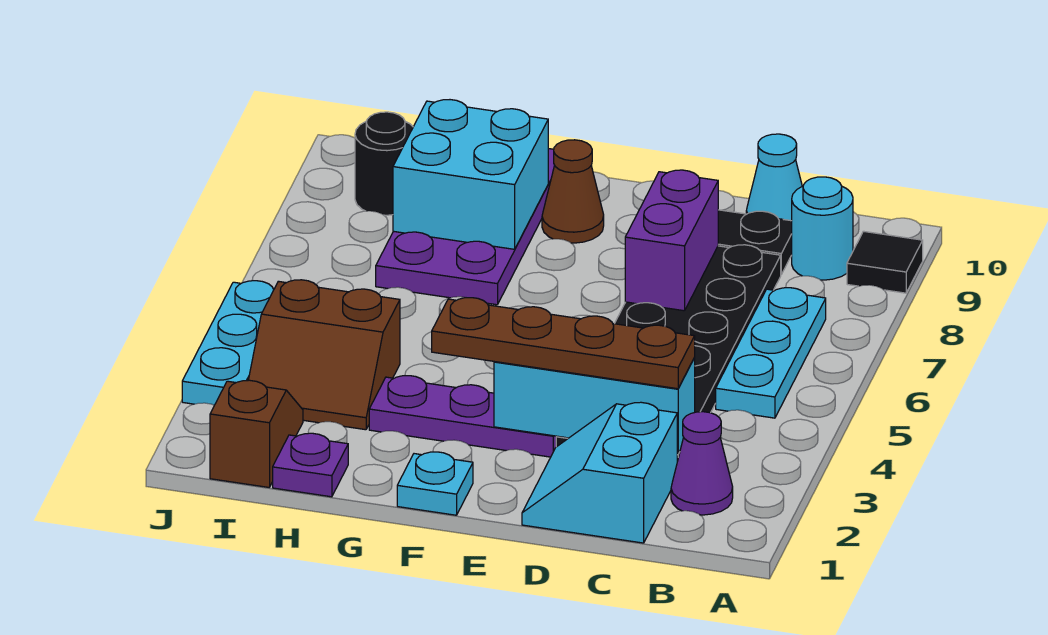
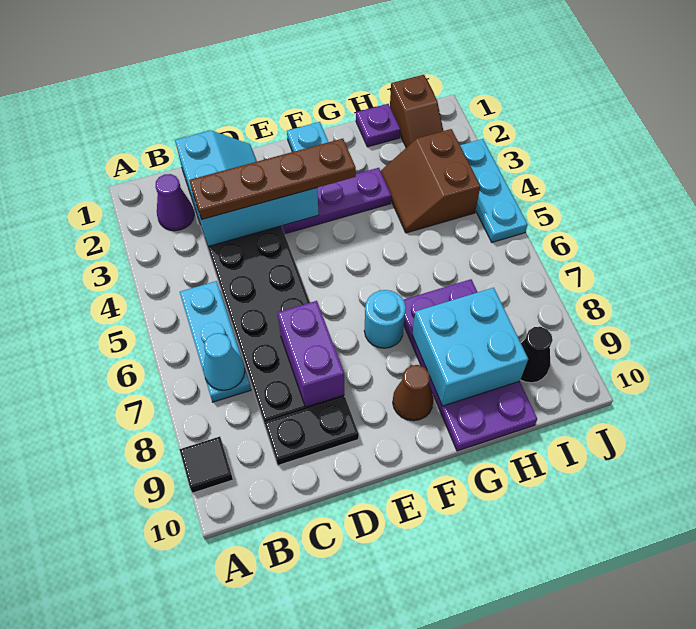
cyan round brick B9 level 1 -> cyan round brick F7 level 1
cyan cone C10 level 1 -> cyan cone B7 level 2
brown slope H3:I4 level 1 top 4 -> brown slope H3:I4 level 1 top I
black round brick I9 level 1 -> black cone I9 level 1

